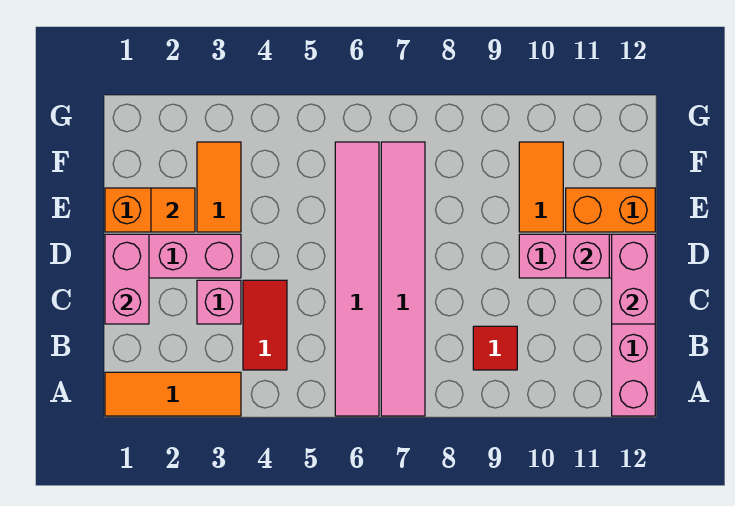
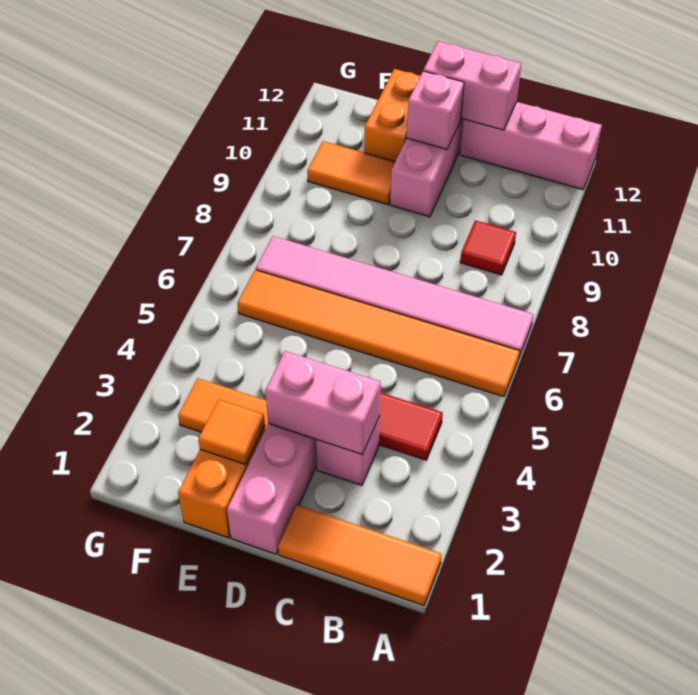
orange tile A1:A3 level 1 -> orange tile A1:C1 level 1
pink tile A6:F6 level 1 -> orange tile A6:F6 level 1
pink brick C1:D1 level 2 -> pink brick C3:D3 level 2

